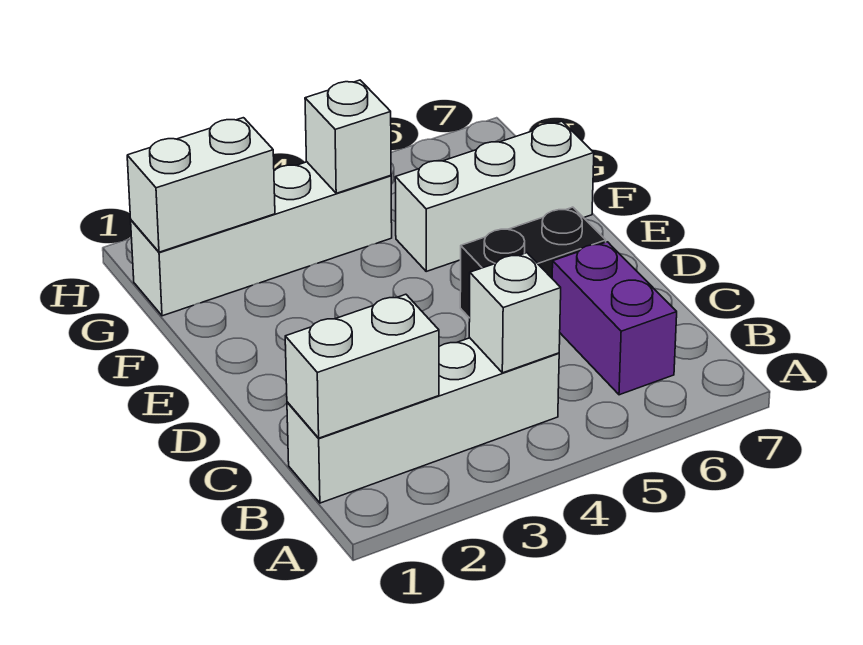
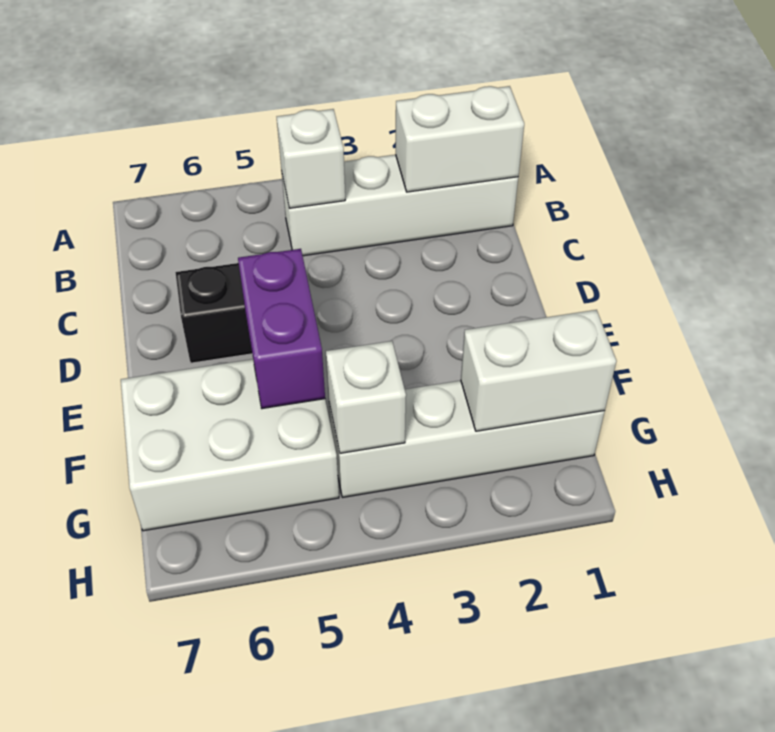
purple brick B6:C6 level 1 -> purple brick E5:F5 level 2
white brick F5:F7 level 1 -> white brick F5:G7 level 1

